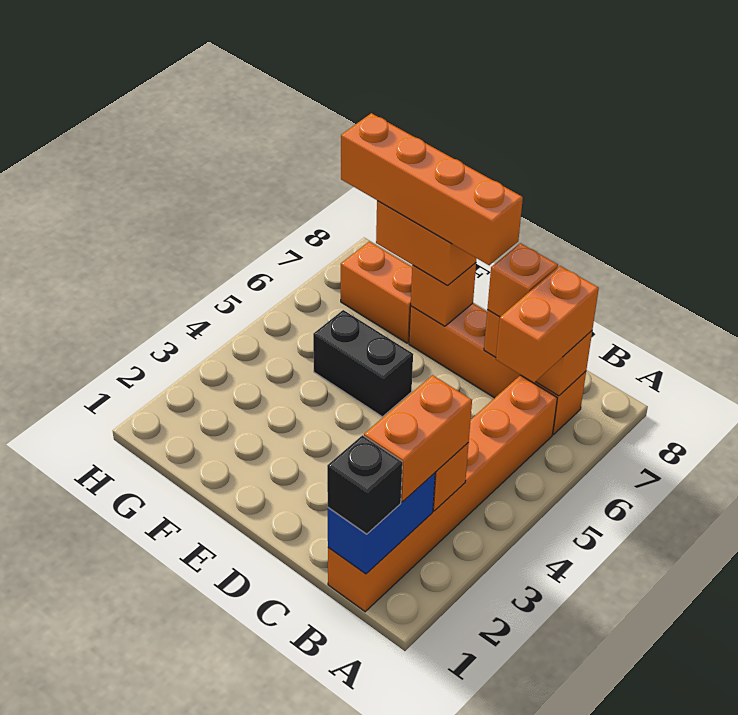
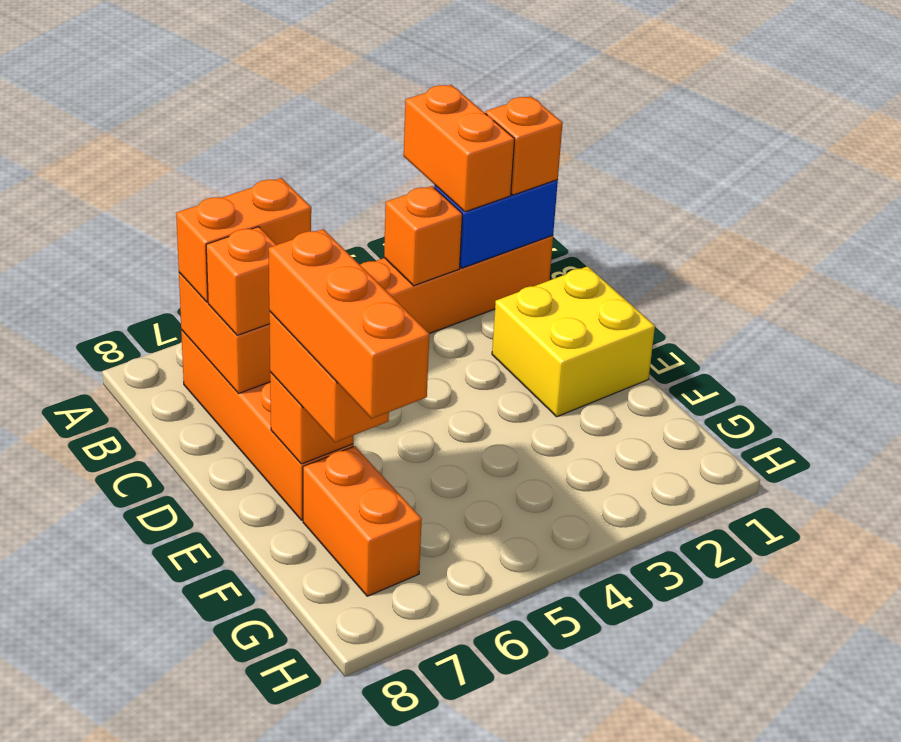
black brick B1 level 3 -> orange brick B1 level 3
orange brick B2:B3 level 3 -> orange brick A2:B2 level 3
none -> yellow brick D1:E2 level 1
orange brick D7:G7 level 4 -> orange brick E7:G7 level 4
black brick E5:F5 level 1 -> none

